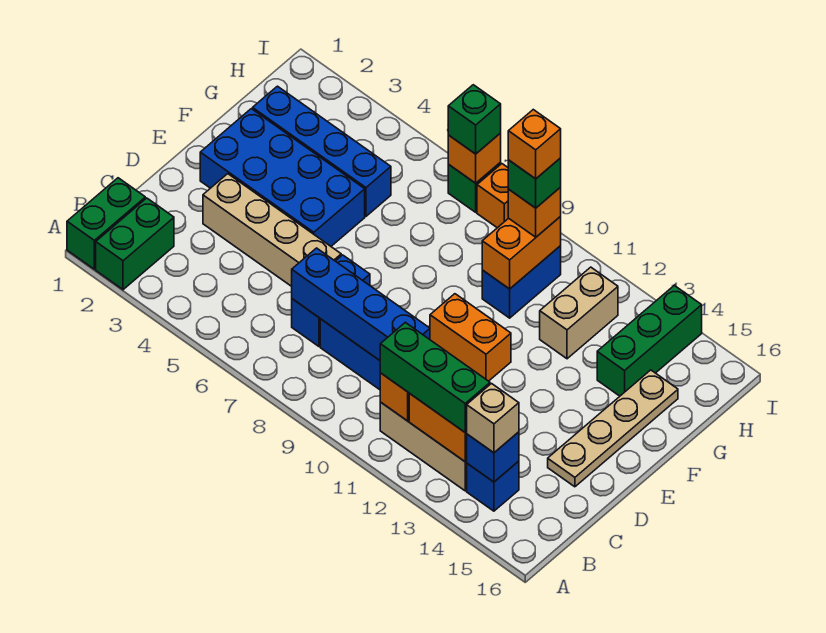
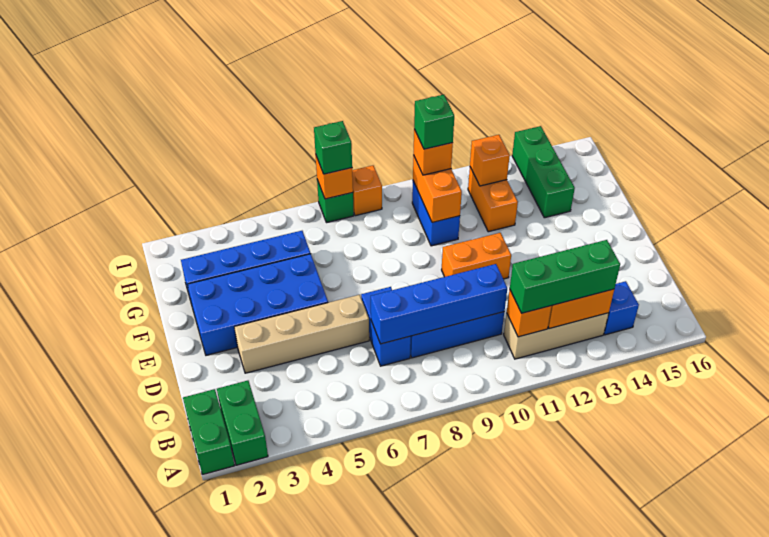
blue brick B14 level 2 -> none
tan brick B14 level 3 -> none
tan plate D15:G15 level 1 -> none
tan brick G12:H12 level 1 -> orange brick G12:H12 level 1
orange brick H10 level 5 -> orange brick H12 level 2

